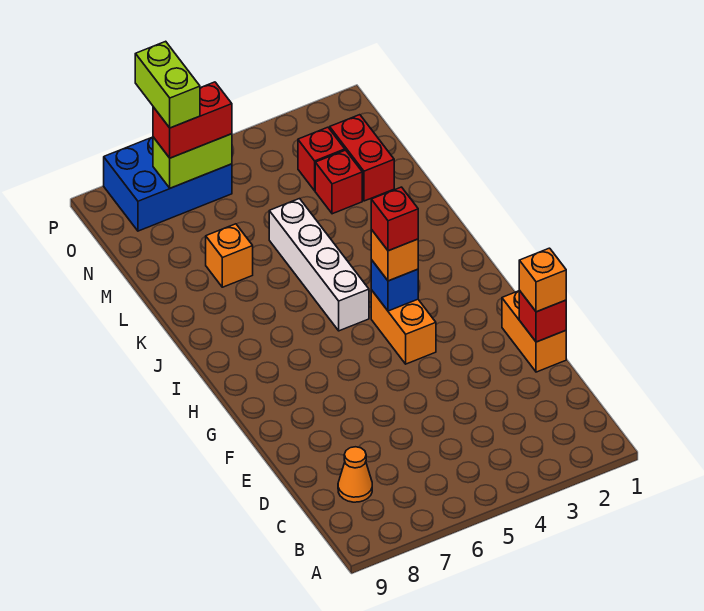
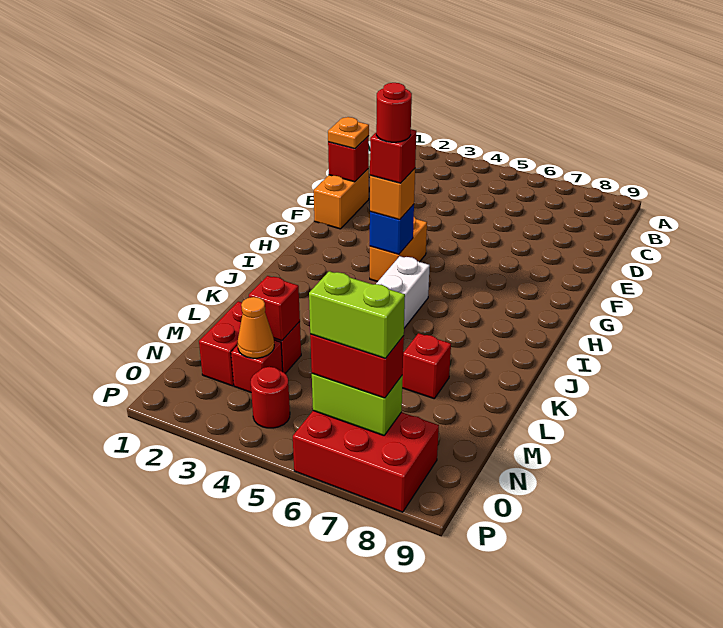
orange cone C8 level 1 -> orange cone N3 level 2
orange brick E1 level 3 -> orange plate E1 level 3
none -> red round brick H4 level 5
orange brick L7 level 1 -> red brick L7 level 1
none -> red brick M3 level 2
none -> red round brick O4 level 1
blue brick O6:P8 level 1 -> red brick O6:P8 level 1
lime brick O7:P7 level 4 -> lime brick O6:O7 level 4

